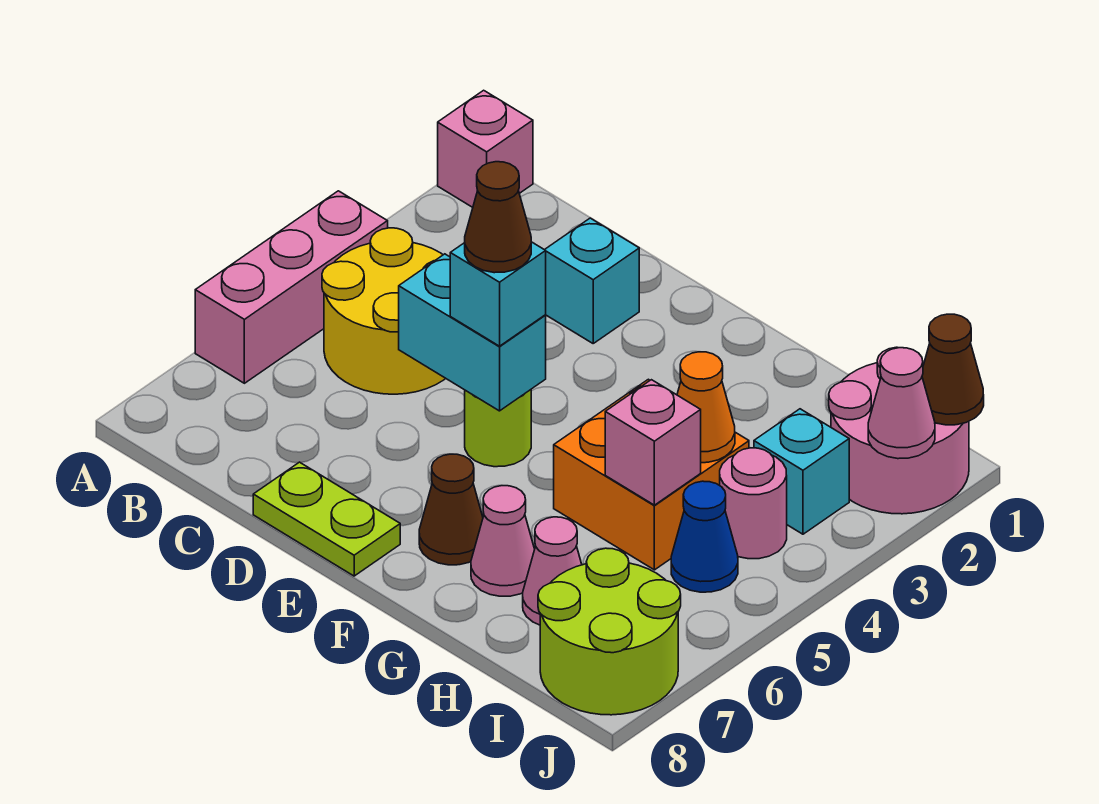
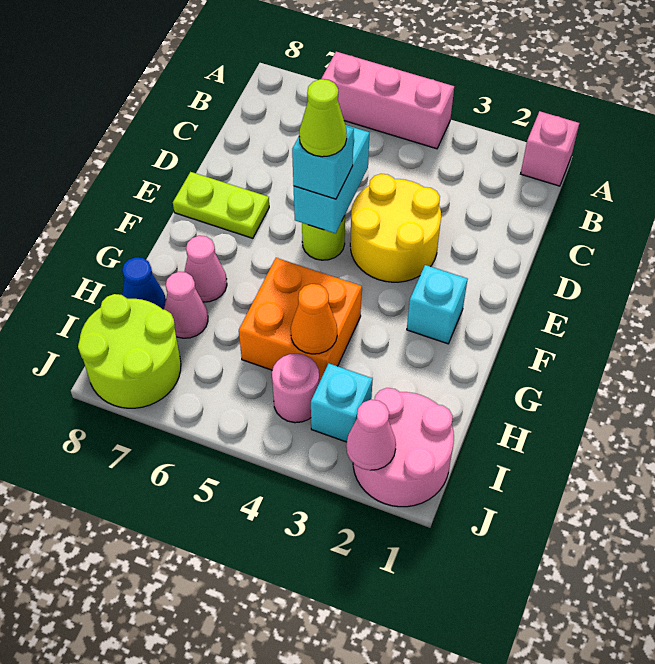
yellow round brick B4:C5 level 1 -> yellow round brick D3:E4 level 1
cyan brick D2 level 1 -> cyan brick F2 level 1
lime plate D8:E8 level 1 -> lime plate E7:E8 level 1
brown cone E5 level 4 -> lime cone E5 level 4
brown cone F7 level 1 -> none
pink brick H5 level 2 -> none
blue cone I5 level 1 -> blue cone H8 level 1
brown cone J1 level 2 -> none

